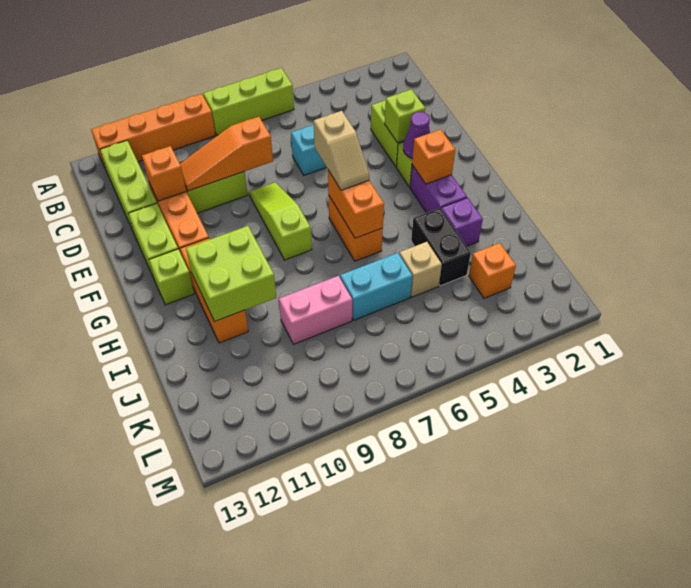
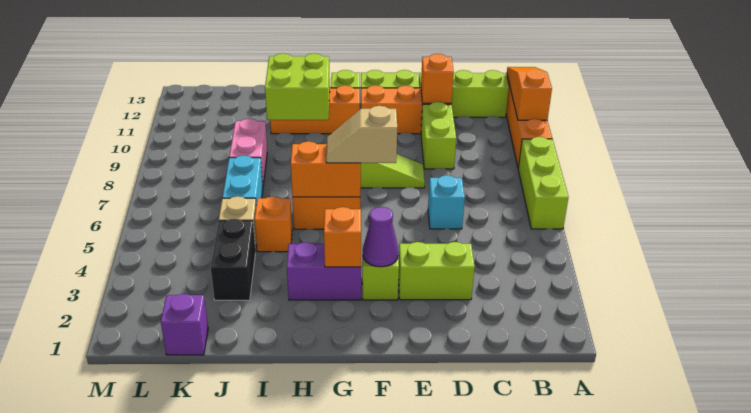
orange slope D8:D10 level 2 top 8 -> orange slope A10:A12 level 2 top 10
lime brick E3 level 2 -> none
purple brick I3 level 1 -> purple brick K1 level 1
black brick I4:J4 level 1 -> black brick J3:J4 level 1
orange brick K3 level 1 -> orange brick I5 level 1

